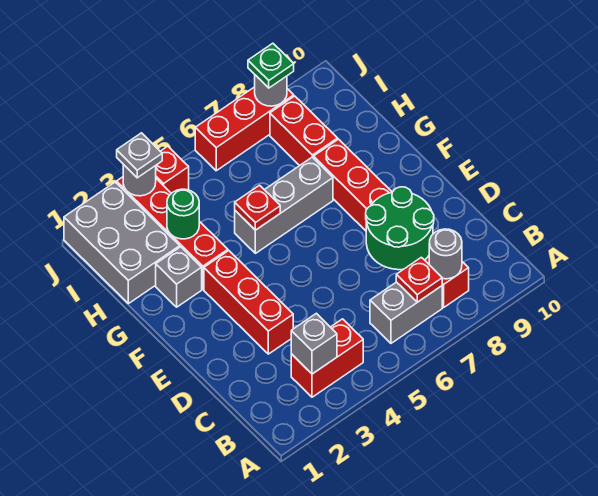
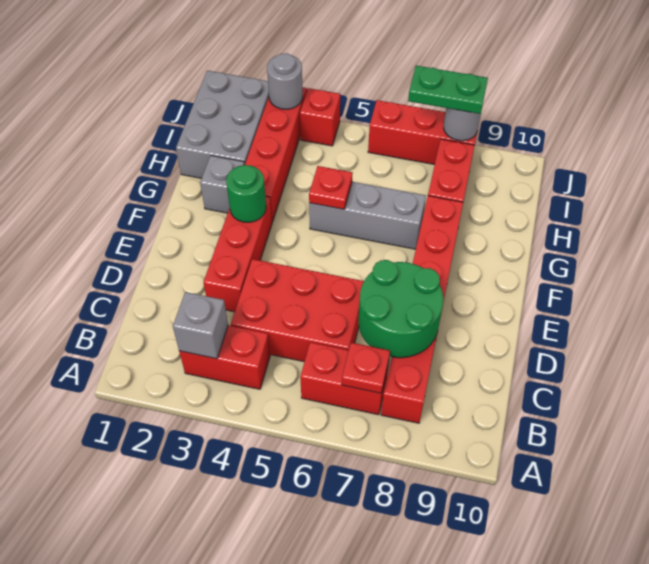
grey brick B6:B7 level 1 -> red brick B6:B7 level 1
grey round brick B8 level 2 -> none
none -> red brick C4:D6 level 1
green round brick H3 level 2 -> green round brick F3 level 2
grey plate J3 level 3 -> none
green plate J8 level 3 -> green plate J7:J8 level 3

